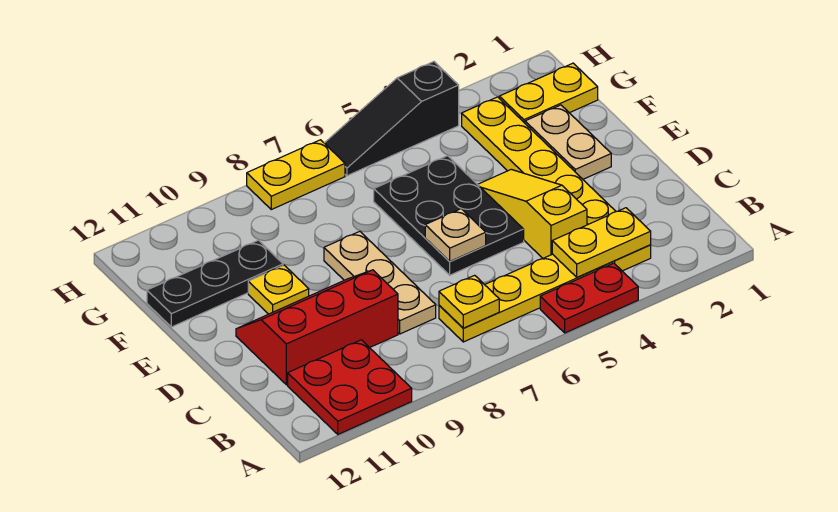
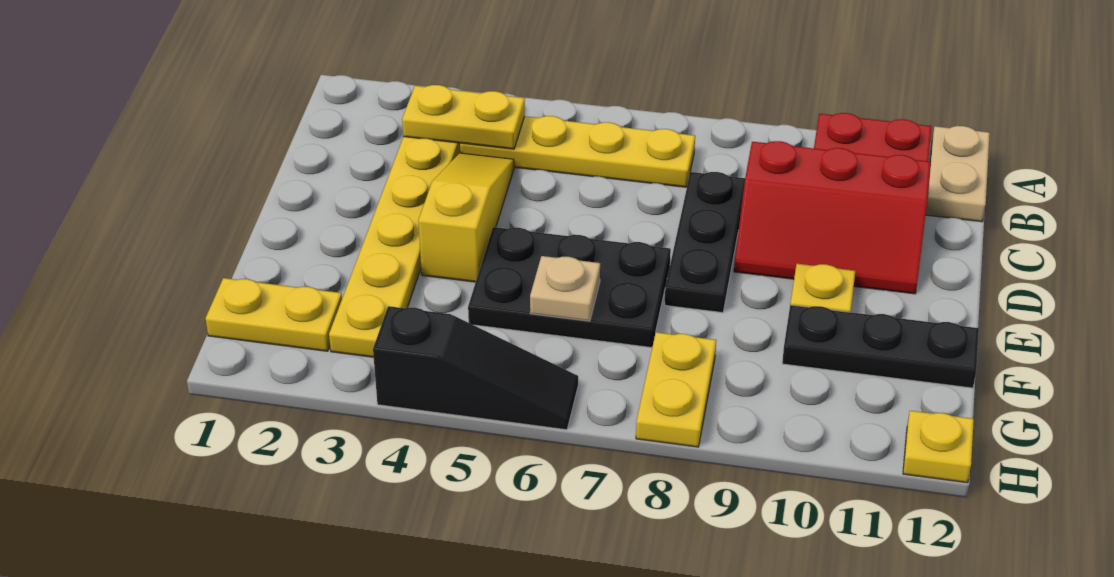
red plate A4:A5 level 1 -> none
yellow plate B7 level 2 -> yellow plate H12 level 1
yellow slope C4:E4 level 1 top C -> yellow slope C4:E4 level 1 top E
tan plate C8:E8 level 1 -> black plate C8:E8 level 1
black plate D5:F6 level 1 -> black plate E5:F7 level 1
tan plate D6 level 2 -> tan plate F6 level 2
tan plate E2:F2 level 1 -> tan plate A12:B12 level 1
yellow plate H7:H8 level 1 -> yellow plate G8:H8 level 1

